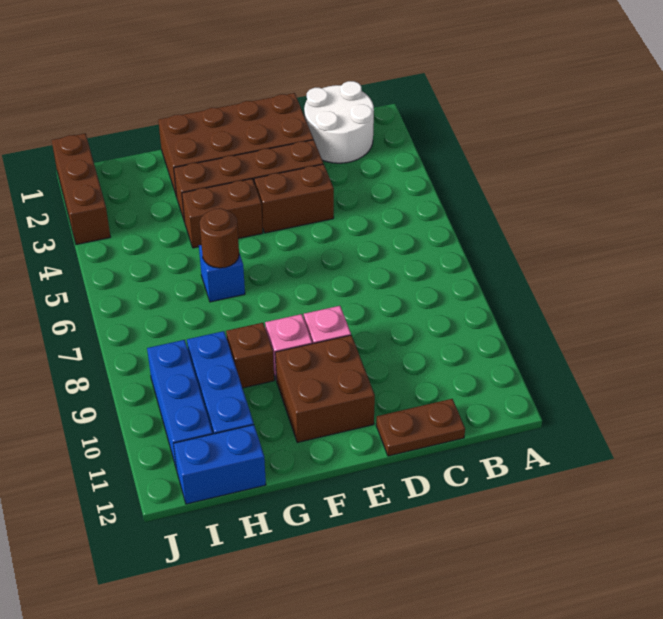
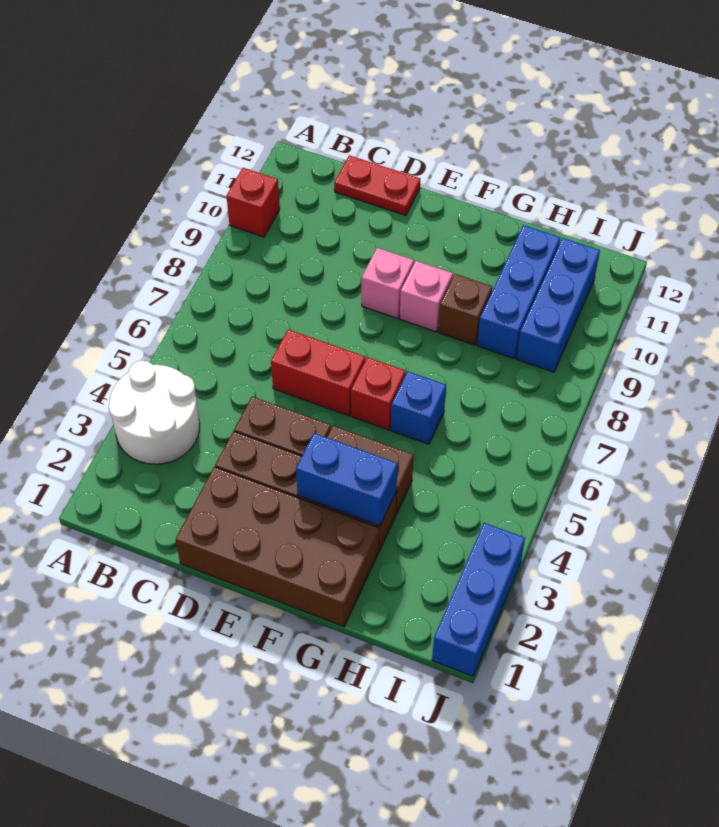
none -> red brick A10 level 1
white round brick B1:C2 level 1 -> white round brick A3:B4 level 1
brown plate C12:D12 level 1 -> red plate C12:D12 level 1
none -> red brick D6:E6 level 1
brown brick E10:F11 level 1 -> none
none -> red brick F6 level 1
brown round brick G6 level 2 -> none
blue brick H12:I12 level 1 -> blue brick F3:G3 level 2
brown brick J1:J3 level 1 -> blue brick J1:J3 level 1

